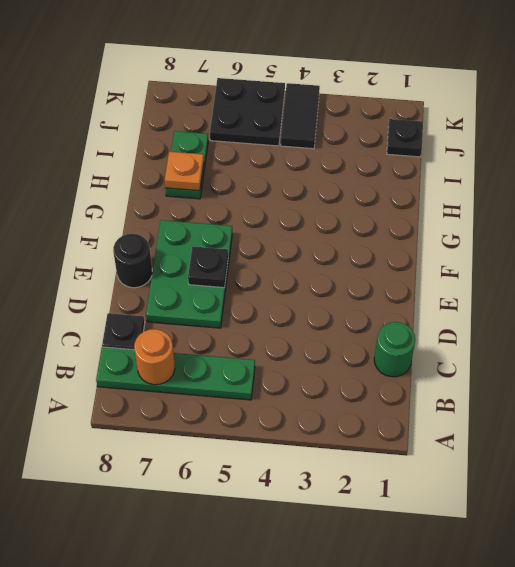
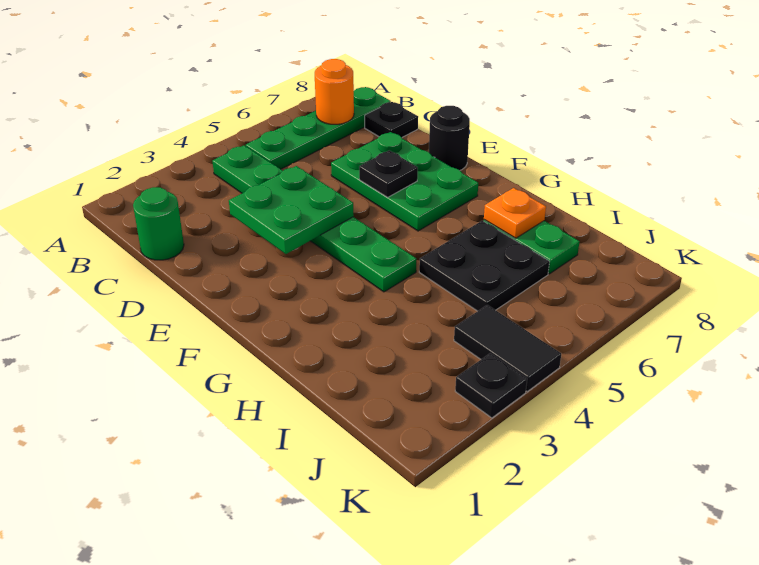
none -> green plate B4:G4 level 1
none -> green plate D3:E4 level 2
black plate J1 level 1 -> black plate K3 level 1
black plate J5:K6 level 1 -> black plate H5:I6 level 1

